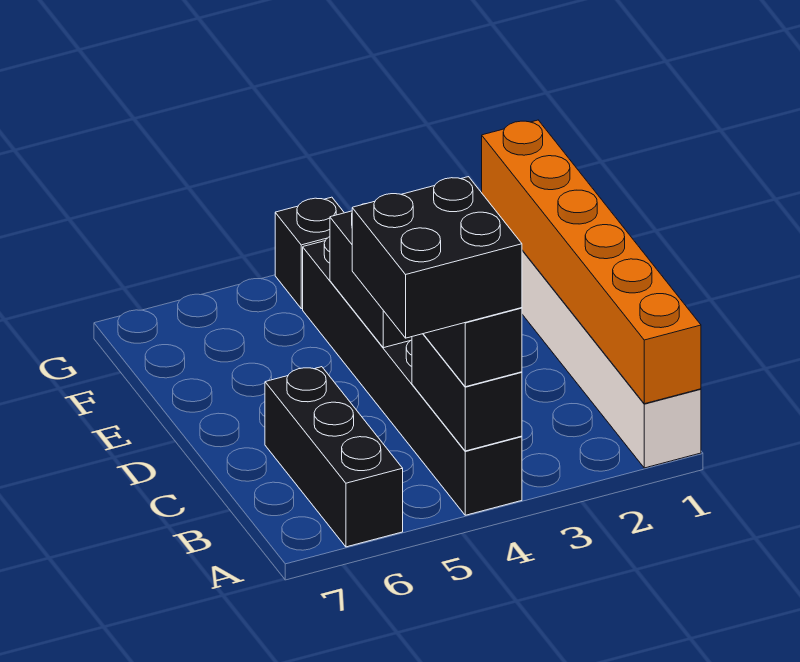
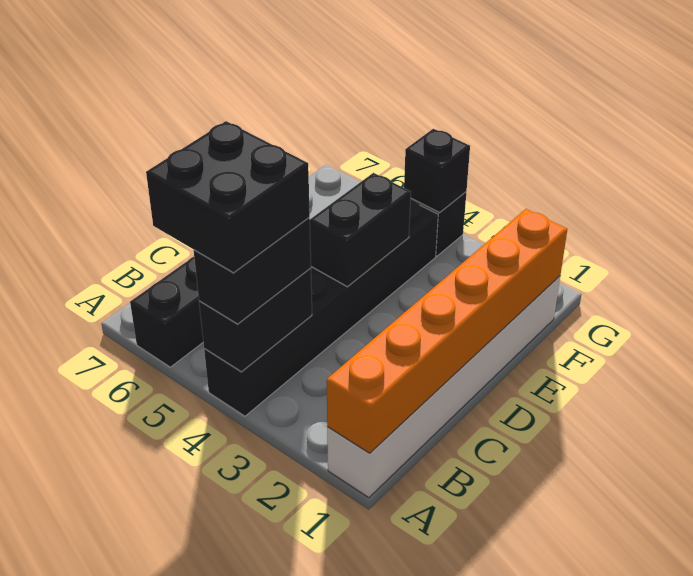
none -> black brick G4 level 2

